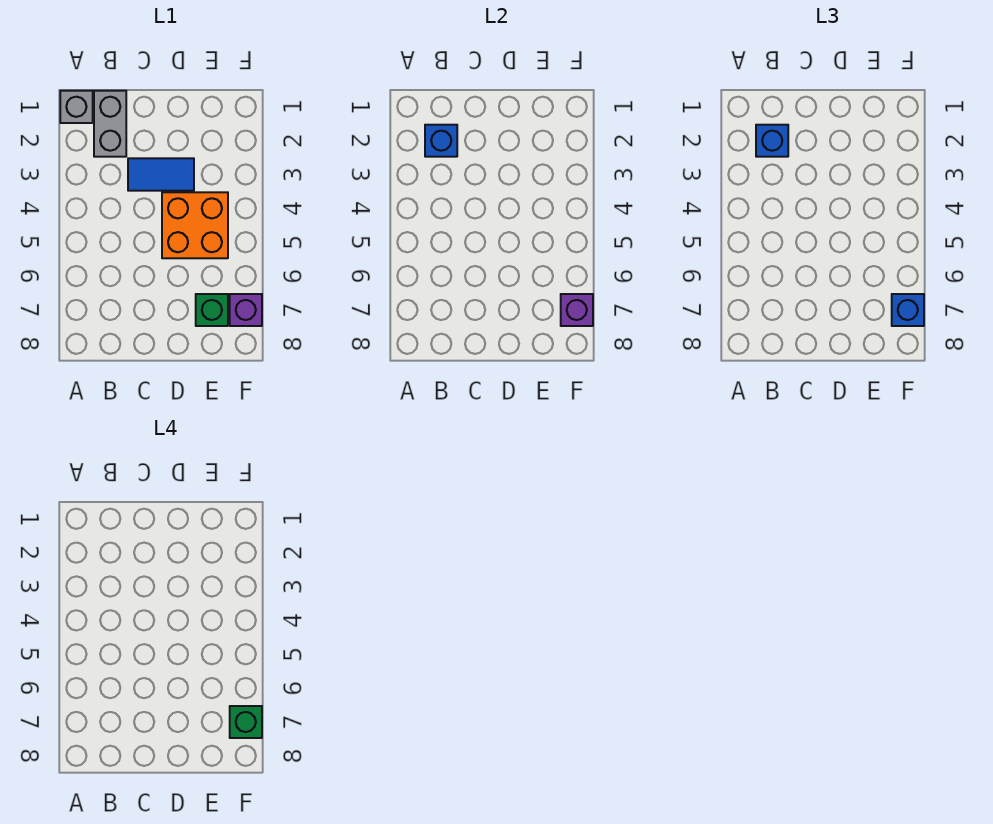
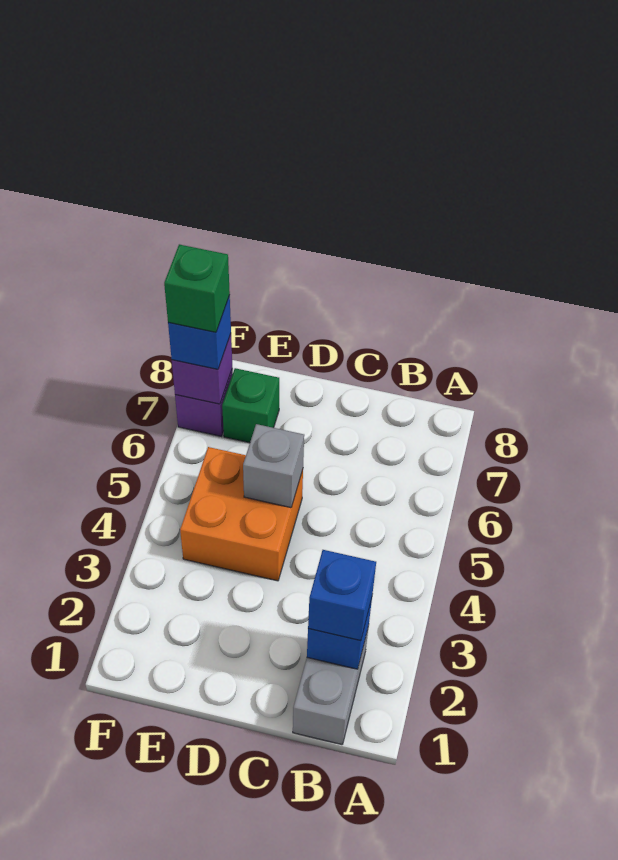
grey brick A1 level 1 -> grey brick D5 level 2
blue tile C3:D3 level 1 -> none

